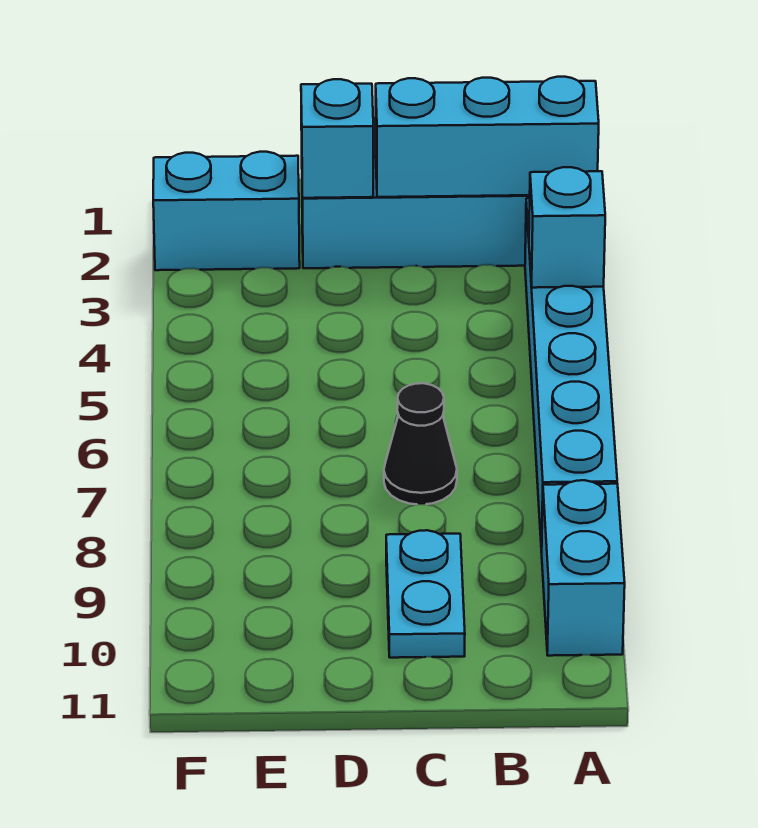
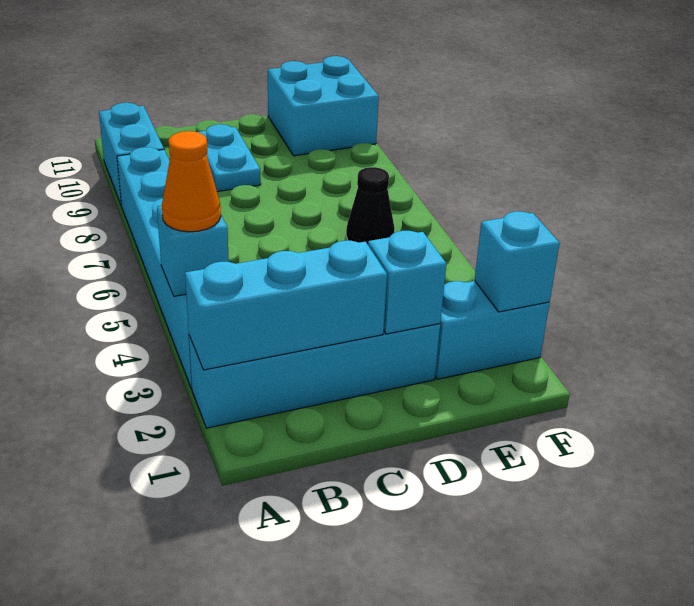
none -> orange cone A4 level 3
black cone C7 level 1 -> black cone E6 level 1
none -> cyan brick E10:F11 level 1
none -> cyan brick F2 level 2

